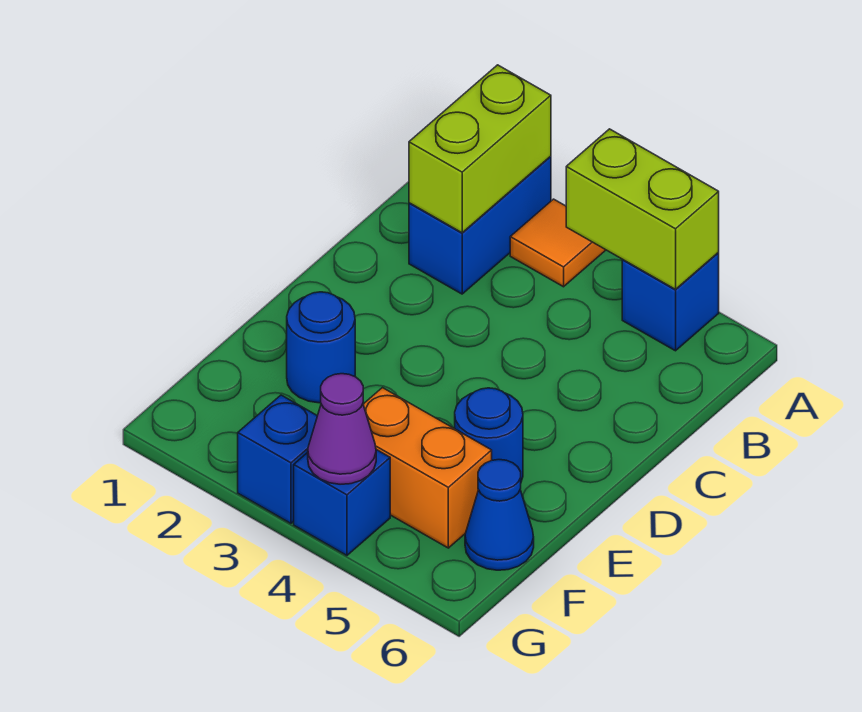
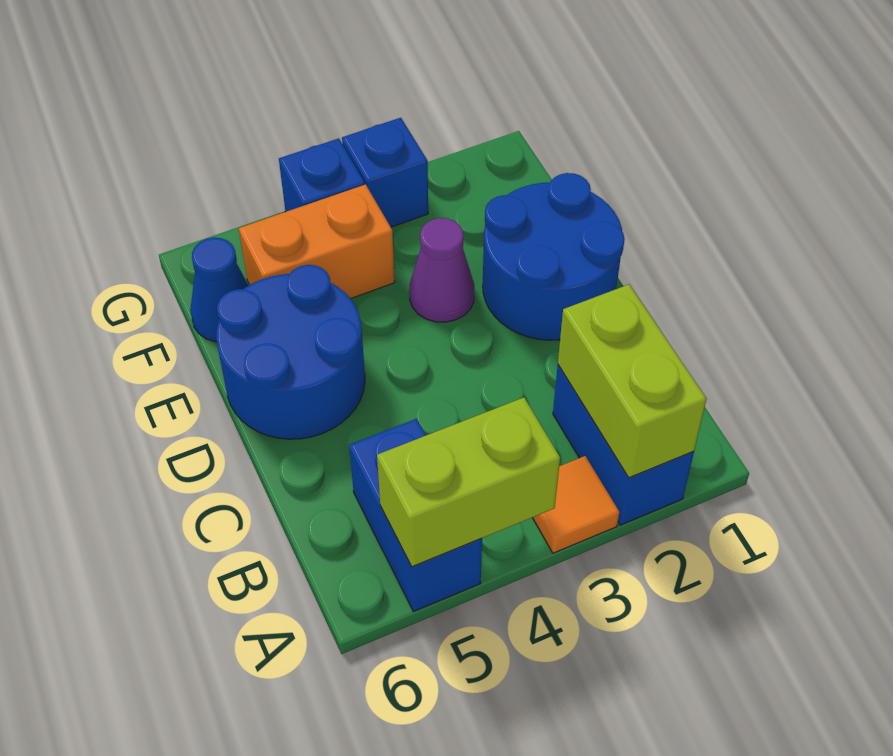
blue brick A5 level 1 -> blue brick A5:B5 level 1
blue round brick E2 level 1 -> blue round brick D1:E2 level 1
blue round brick E5 level 1 -> blue round brick D5:E6 level 1
purple cone G4 level 2 -> purple cone E3 level 1

